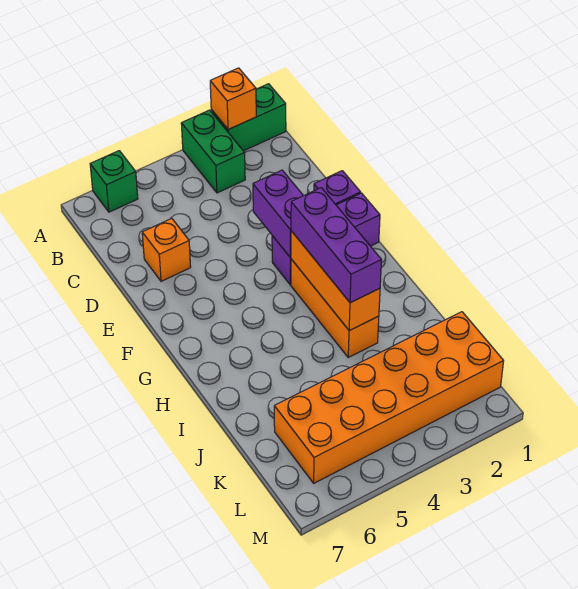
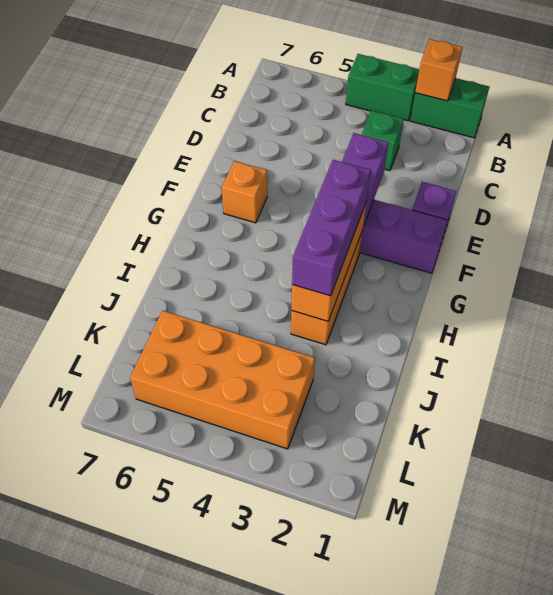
green brick A3:B3 level 1 -> green brick A3:A4 level 1
green brick A6 level 1 -> green brick C3 level 1
orange brick D6 level 1 -> orange brick F6 level 1
orange brick K1:L6 level 1 -> orange brick K3:L6 level 1

